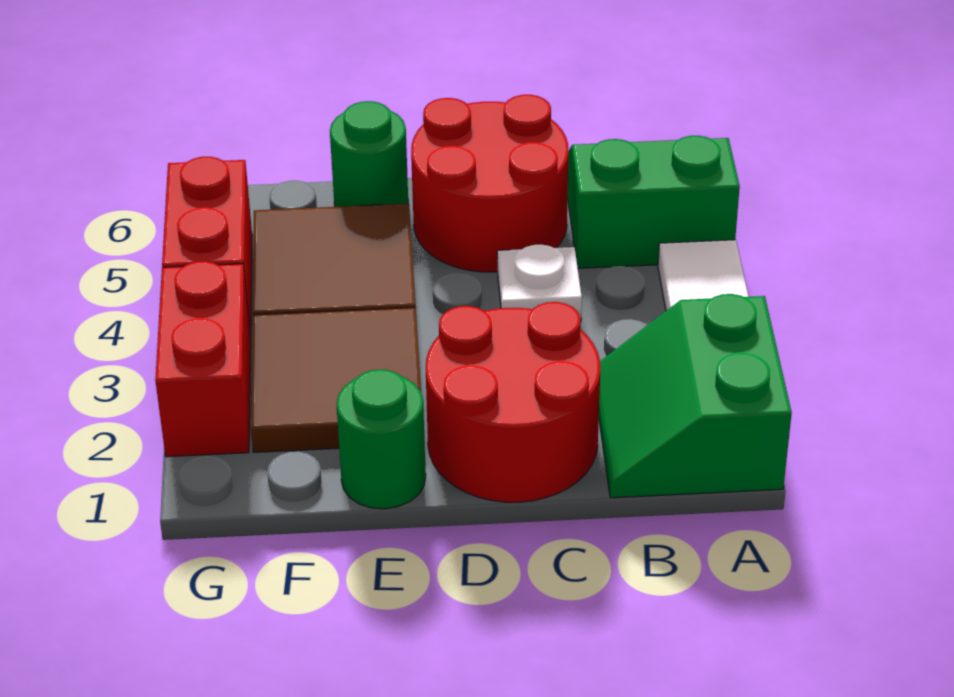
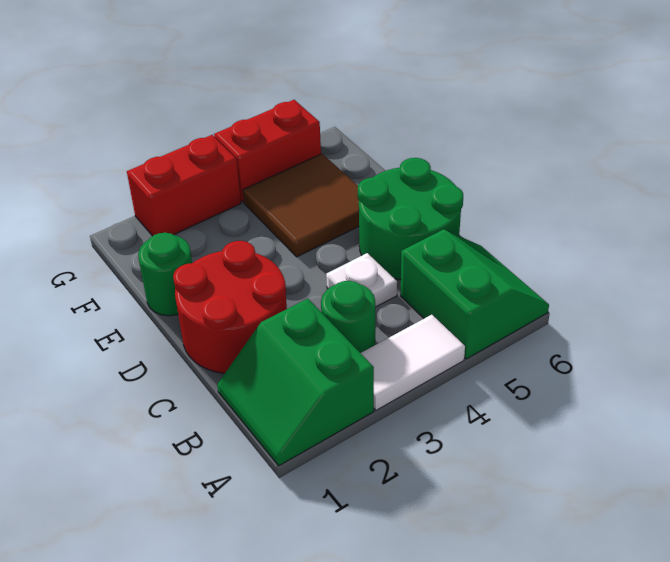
green slope A1:B2 level 1 top A -> green slope A1:B2 level 1 top 2
red round brick C5:D6 level 1 -> green round brick C5:D6 level 1
brown tile E2:F3 level 1 -> none
green round brick E6 level 1 -> green round brick B3 level 1

